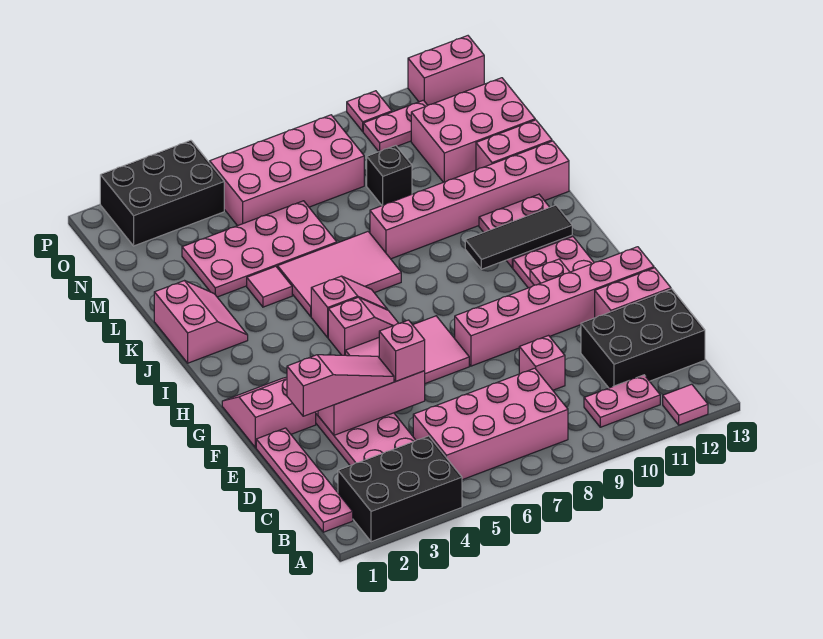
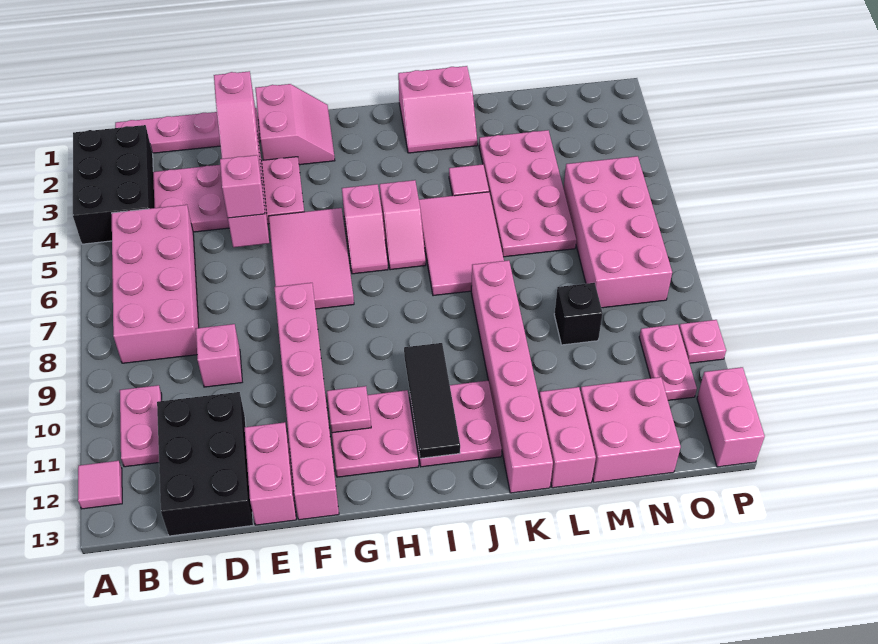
pink brick M11:N13 level 1 -> pink brick M12:N13 level 1
black brick O2:P4 level 1 -> none

